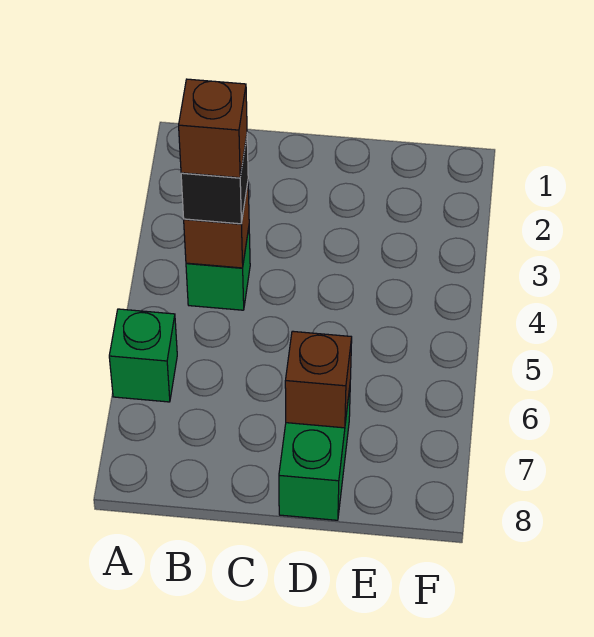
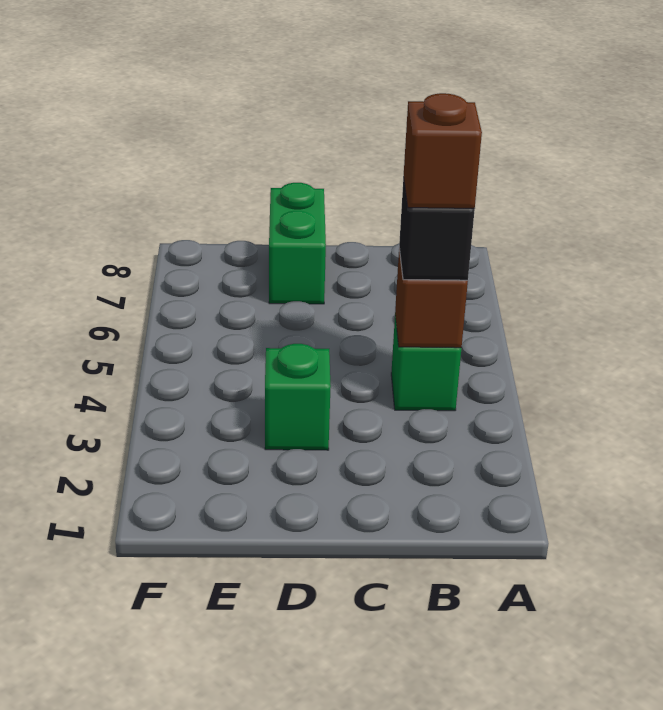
green brick A6 level 1 -> green brick D3 level 1
brown brick D7 level 2 -> none

